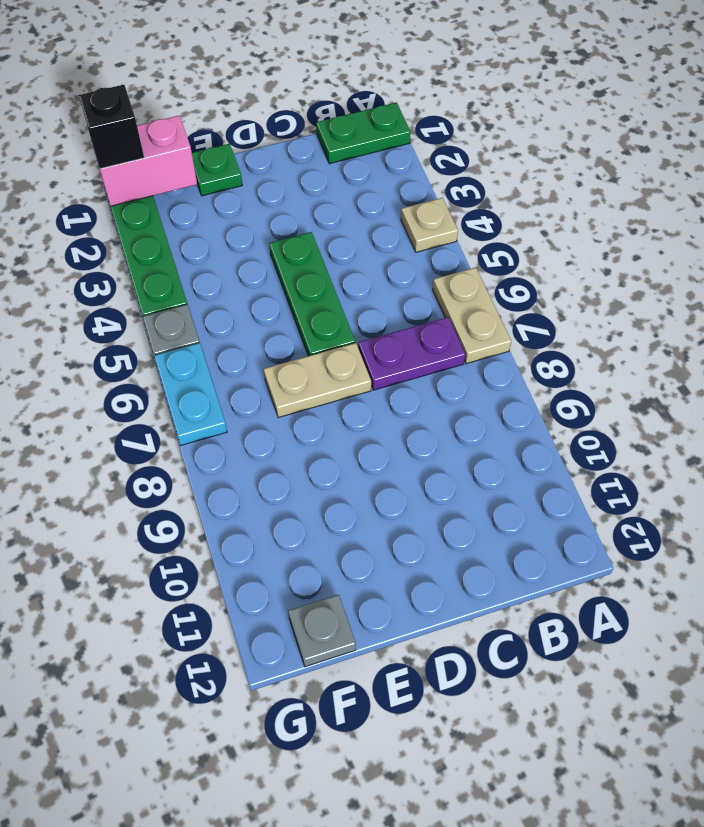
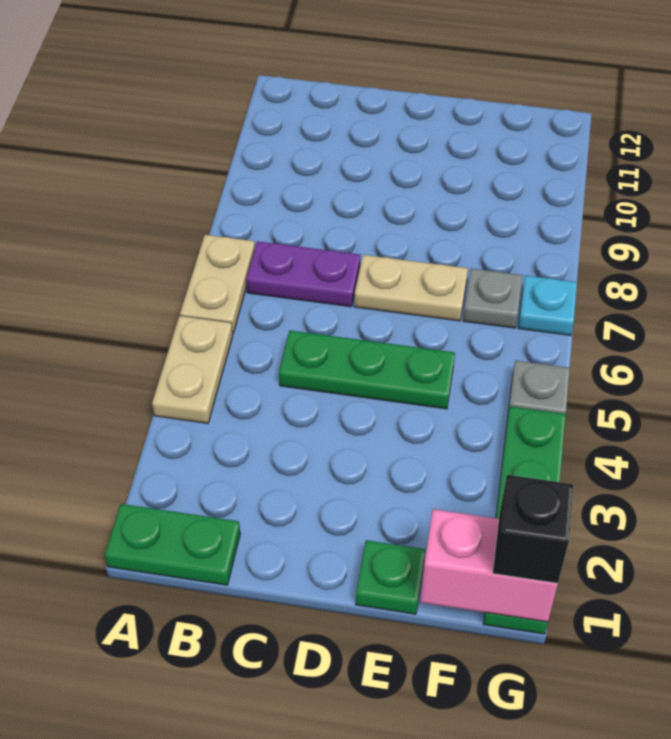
tan plate A4 level 1 -> tan plate A4:A5 level 1
green plate D4:D6 level 1 -> green plate C5:E5 level 1
grey plate F12 level 1 -> grey plate F7 level 1
cyan plate G6:G7 level 1 -> cyan plate G7 level 1

